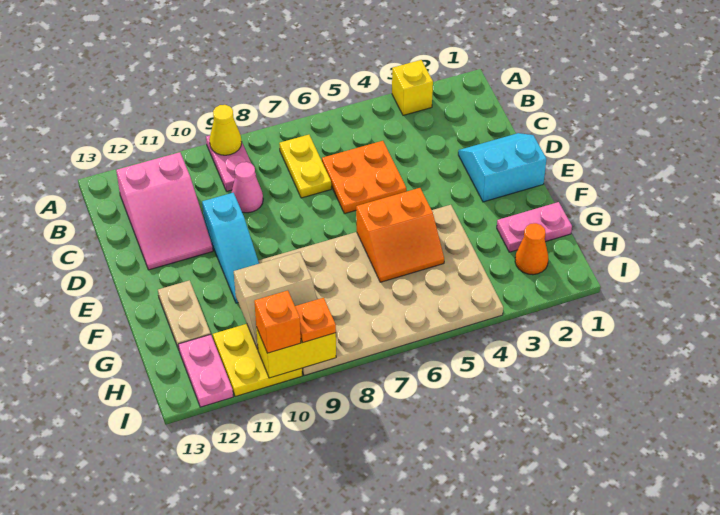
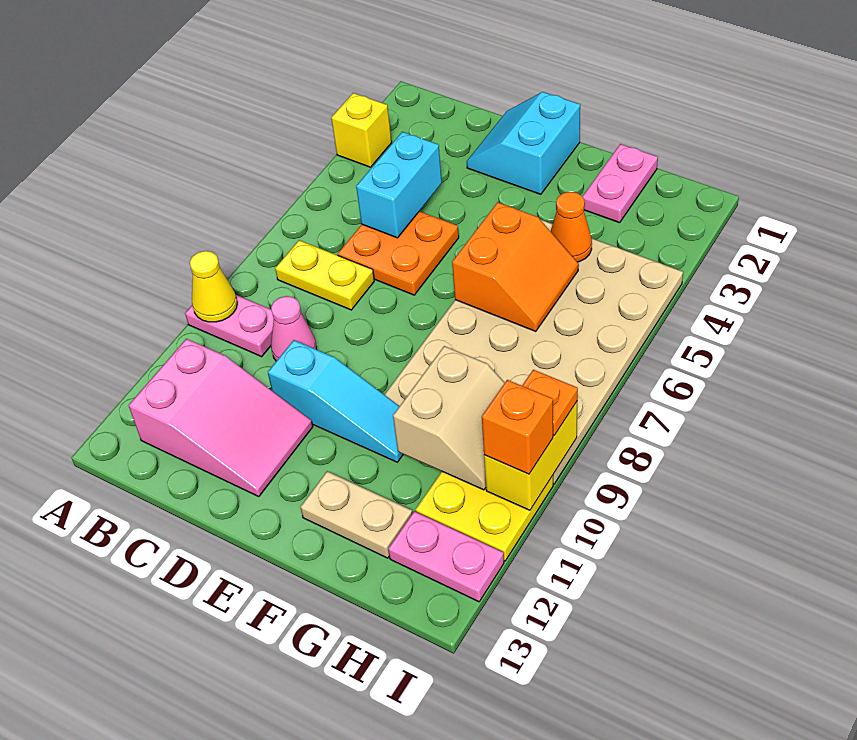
none -> cyan brick C4:C5 level 2
orange cone H2 level 1 -> orange cone G4 level 2

